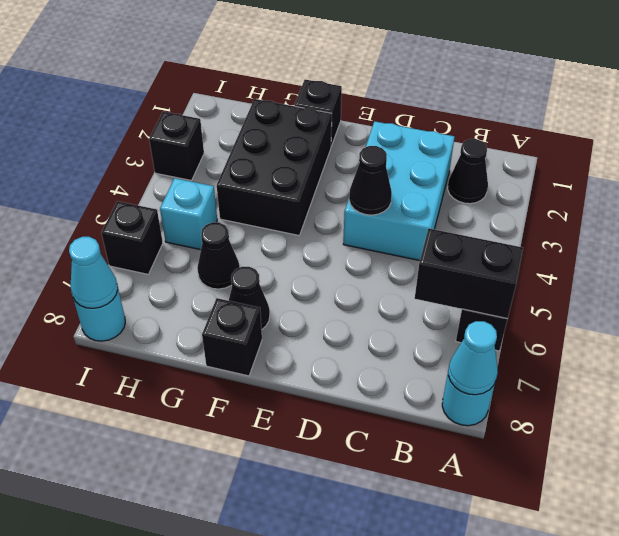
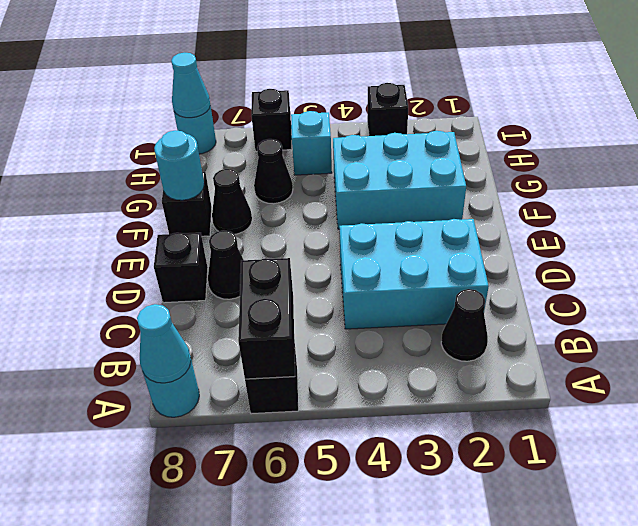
black cone D4 level 2 -> black cone D7 level 1
black brick F1 level 1 -> black brick D8 level 1
black brick F2:G4 level 1 -> cyan brick F2:G4 level 1
none -> cyan round brick F8 level 2

